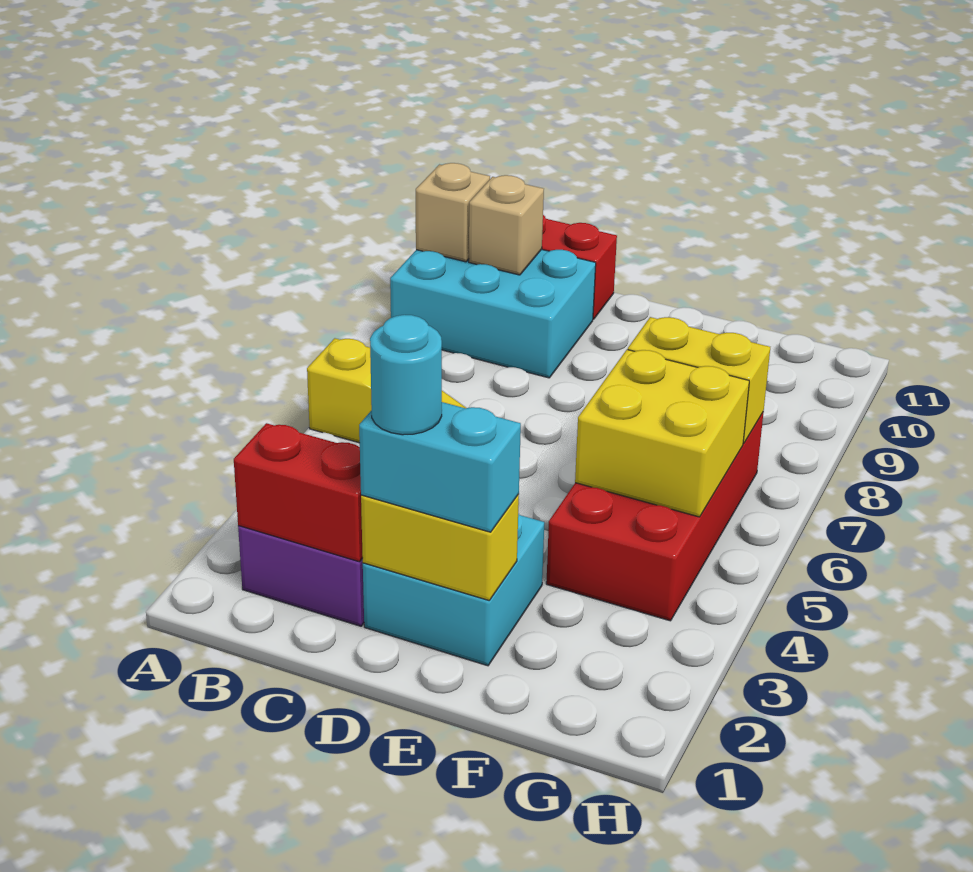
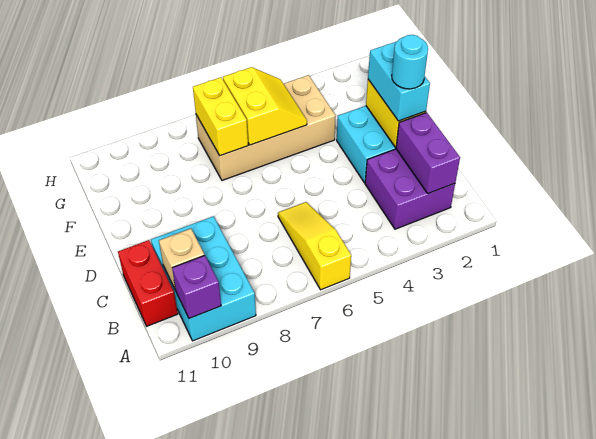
tan brick A10 level 2 -> purple brick A10 level 2
red brick B2:C2 level 2 -> purple brick B2:C2 level 2
red brick F4:G7 level 1 -> tan brick F4:G7 level 1
yellow brick F5:G6 level 2 -> yellow slope F5:G6 level 2 top 6

